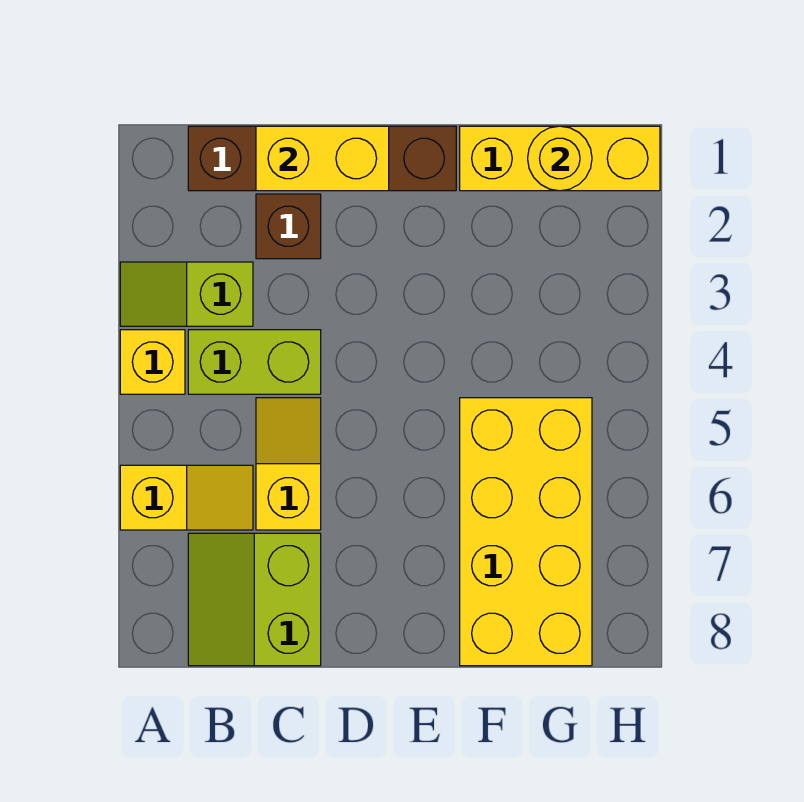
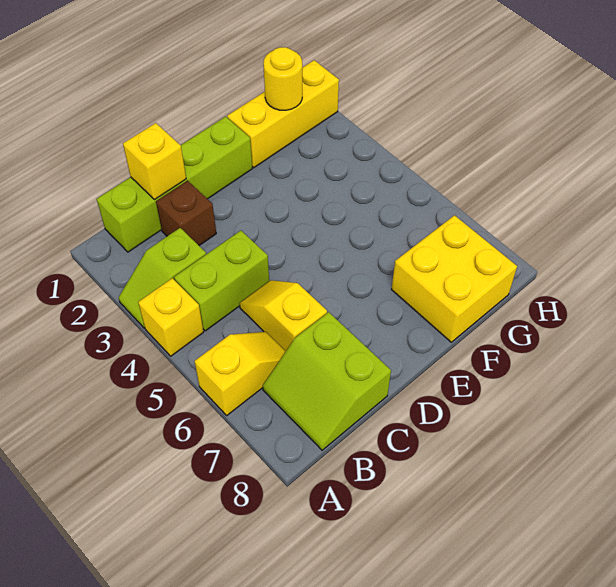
brown brick B1:E1 level 1 -> lime brick B1:E1 level 1
yellow brick C1:D1 level 2 -> yellow brick C1 level 2
yellow brick F5:G8 level 1 -> yellow brick F7:G8 level 1

